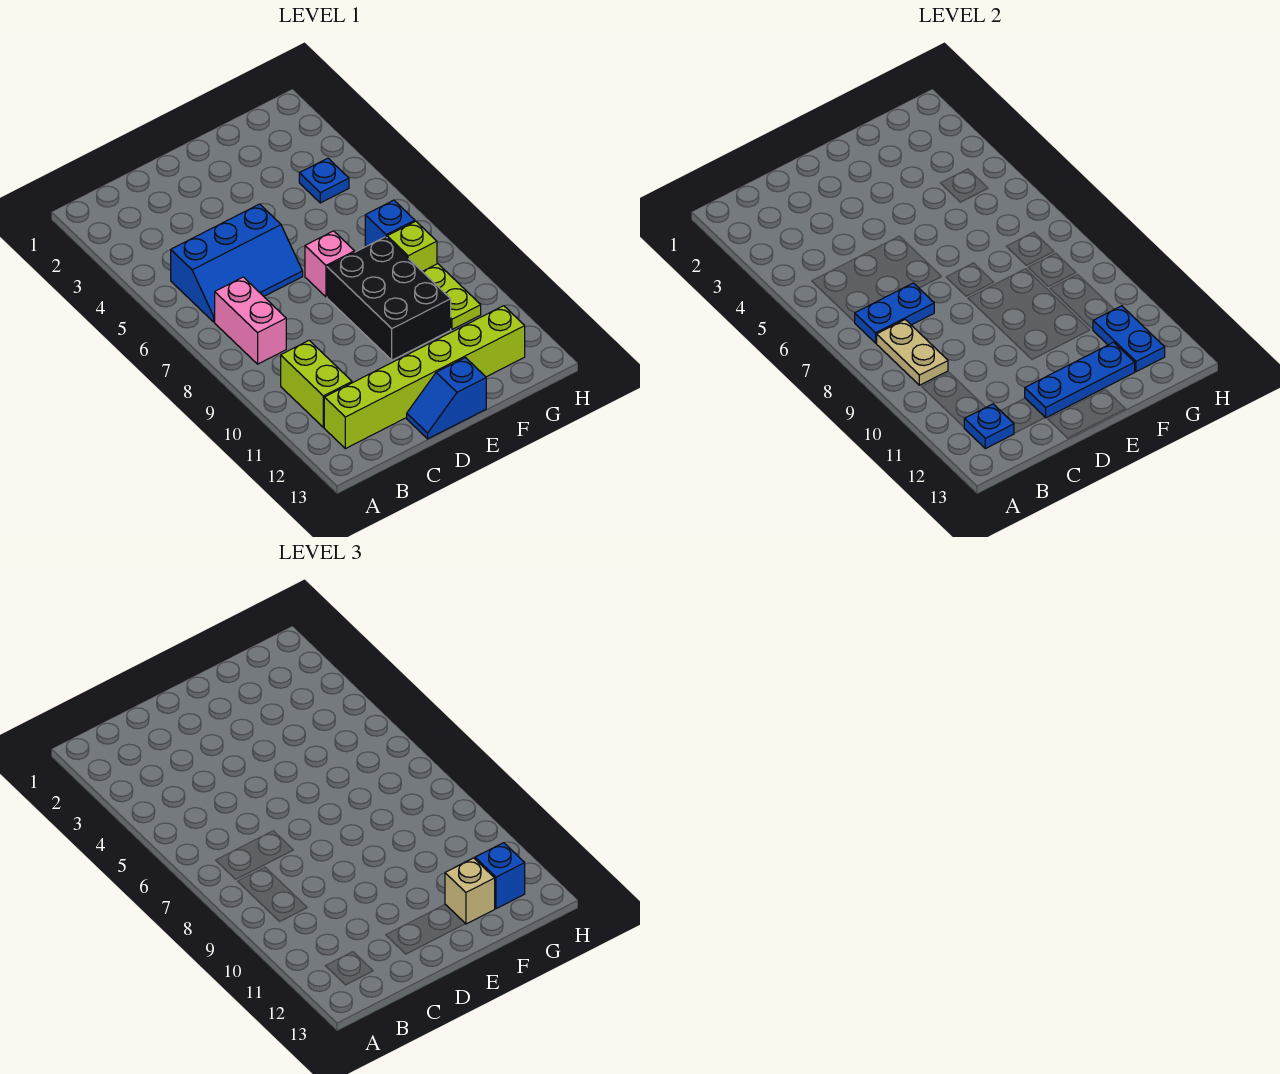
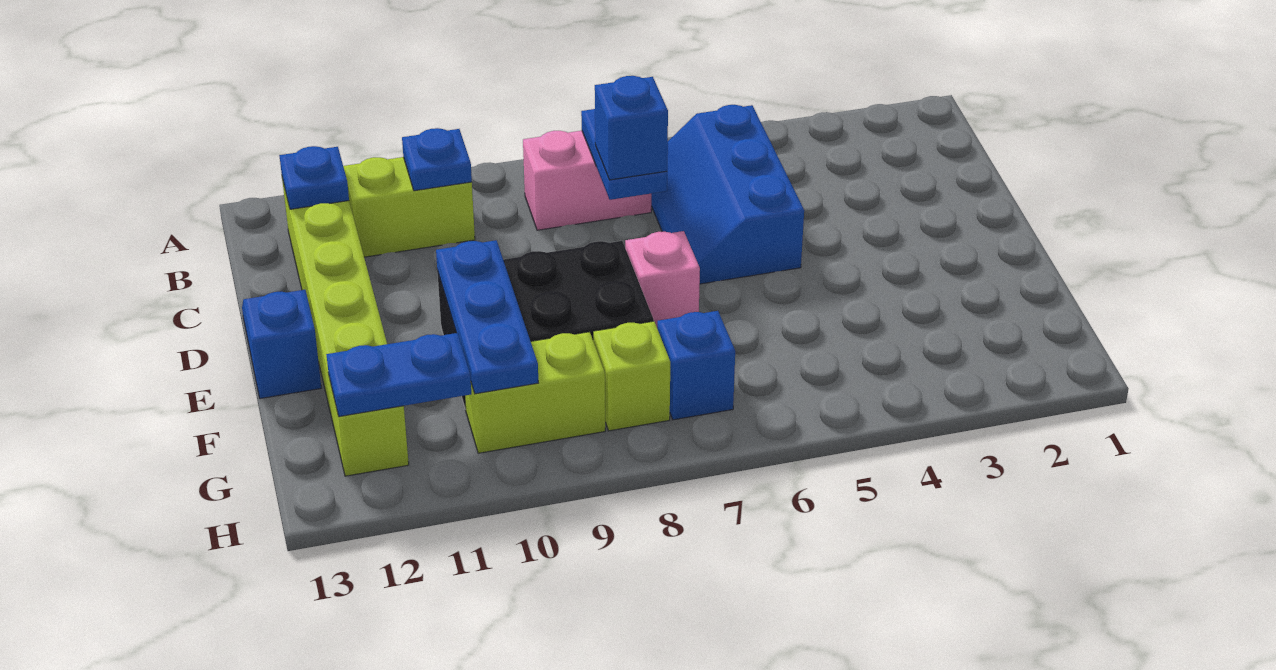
tan plate B8:B9 level 2 -> none
blue plate D12:F12 level 2 -> blue plate E10:G10 level 2
tan brick F12 level 3 -> none
blue plate G4 level 1 -> blue plate B10 level 2
lime plate G9:G10 level 1 -> lime brick G9:G10 level 1
blue brick G12 level 3 -> blue brick C7 level 3

